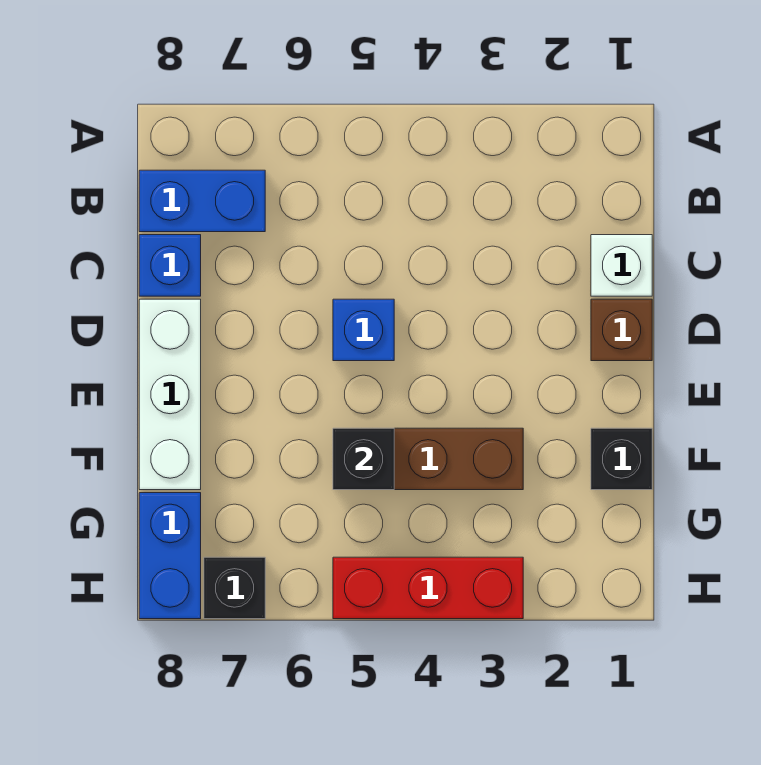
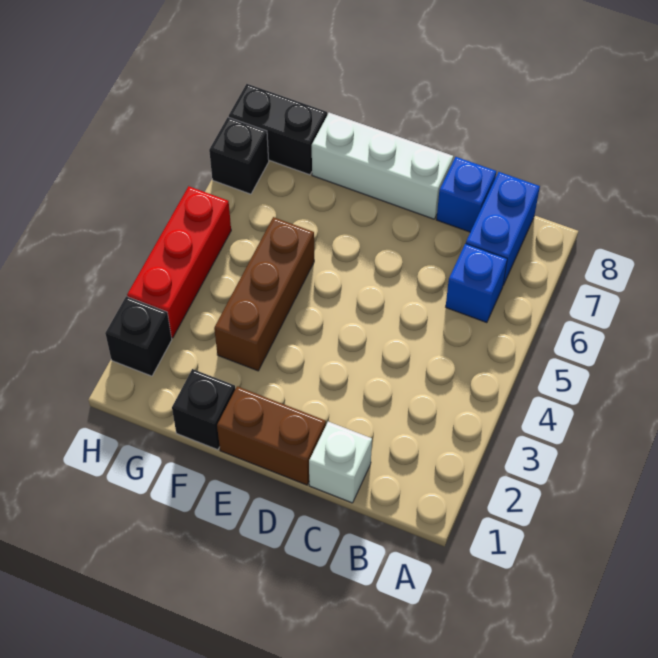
brown brick D1 level 1 -> brown brick D1:E1 level 1
blue brick D5 level 1 -> blue brick B6 level 1
black brick F5 level 2 -> black brick H2 level 1
blue brick G8:H8 level 1 -> black brick G8:H8 level 1

